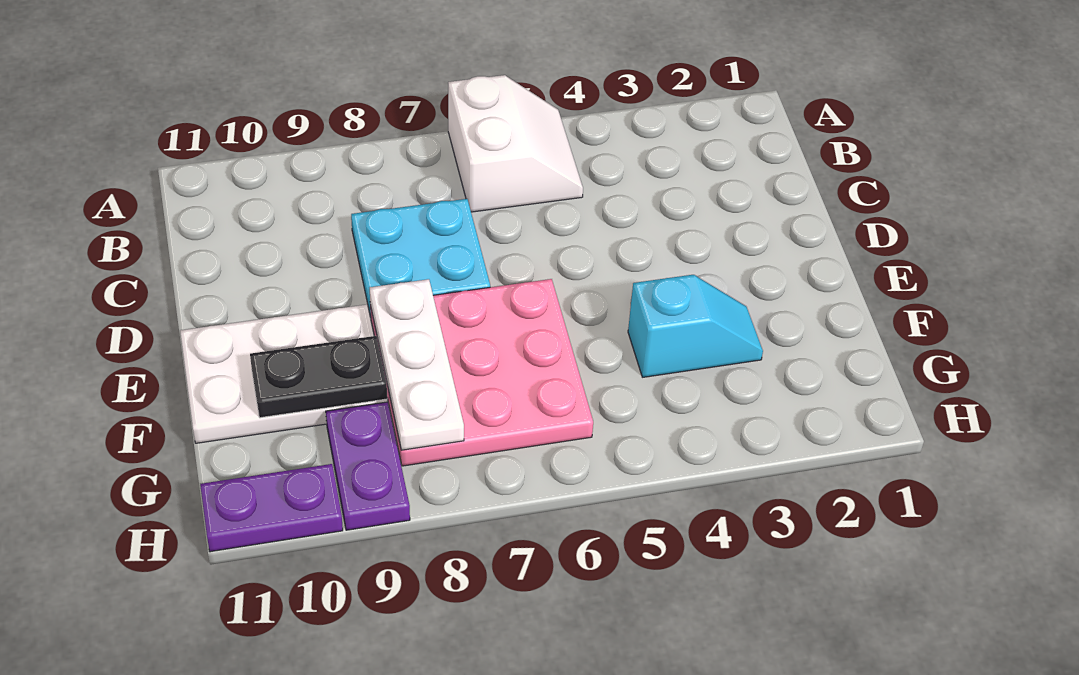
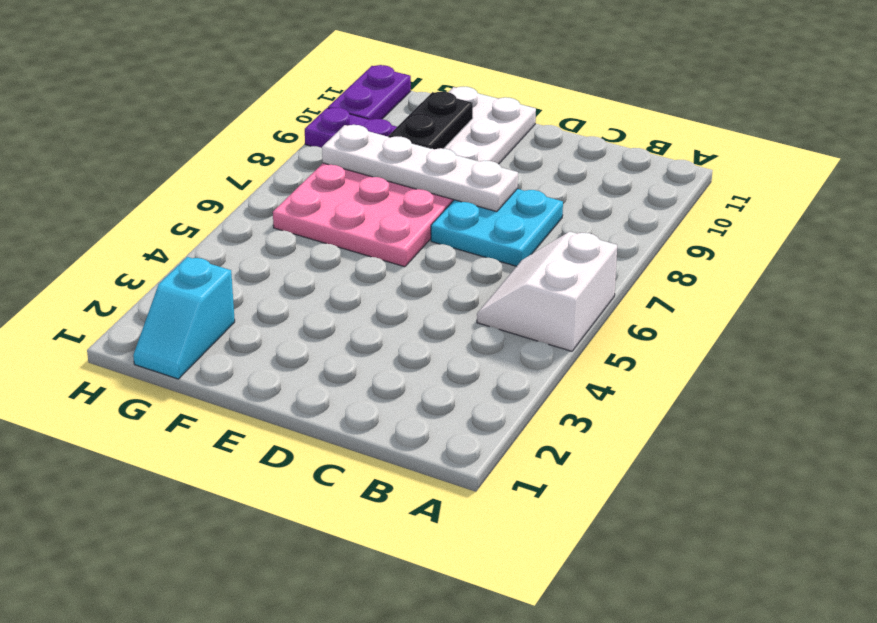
white slope A5:B6 level 1 top 6 -> white slope A5:B6 level 1 top A
white plate E8:G8 level 2 -> white plate D8:G8 level 2
cyan slope F3:F4 level 1 top 4 -> cyan slope G1:G2 level 1 top 2

